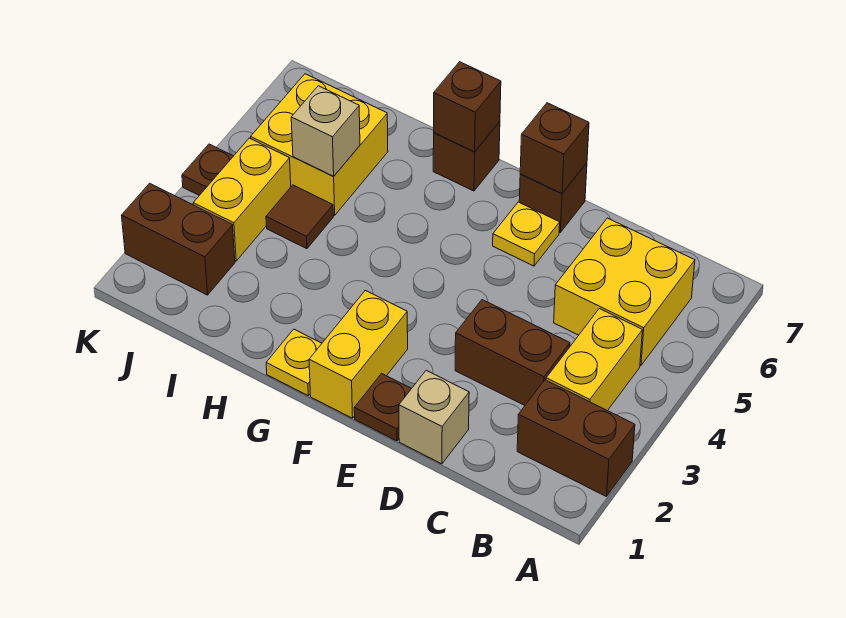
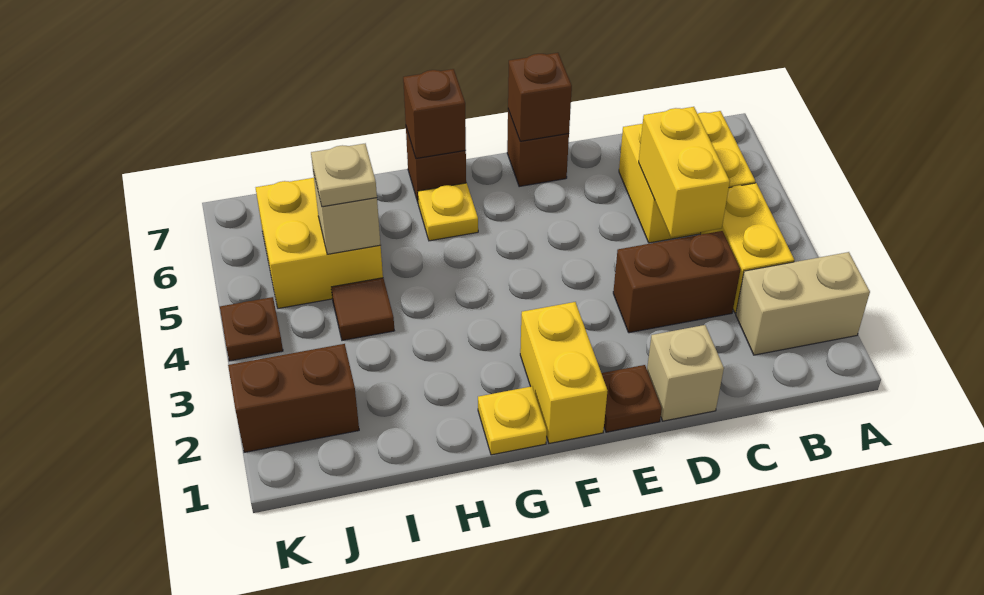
brown brick A2:B2 level 1 -> tan brick A2:B2 level 1
yellow plate E6 level 1 -> yellow plate G6 level 1
none -> tan plate I5 level 3
yellow brick J3:J4 level 1 -> yellow brick C4:C5 level 2

